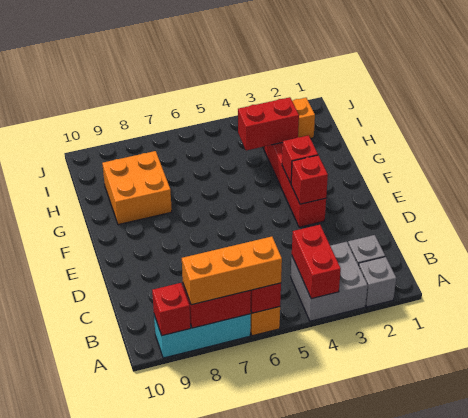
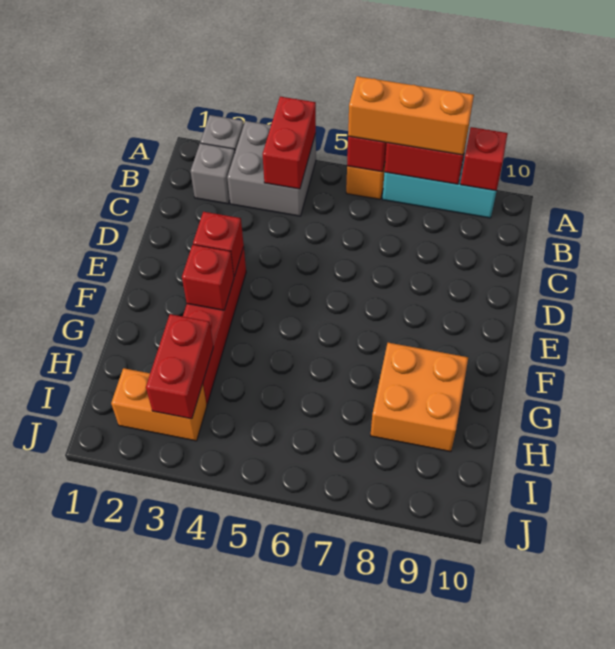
red brick H3:H4 level 2 -> red brick H3:I3 level 2

